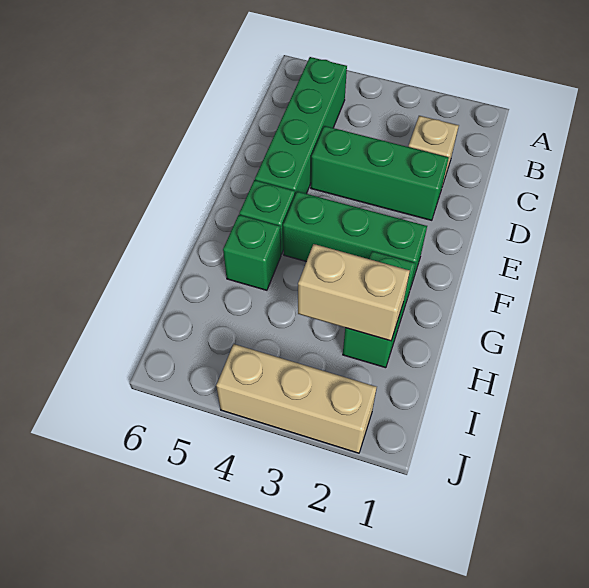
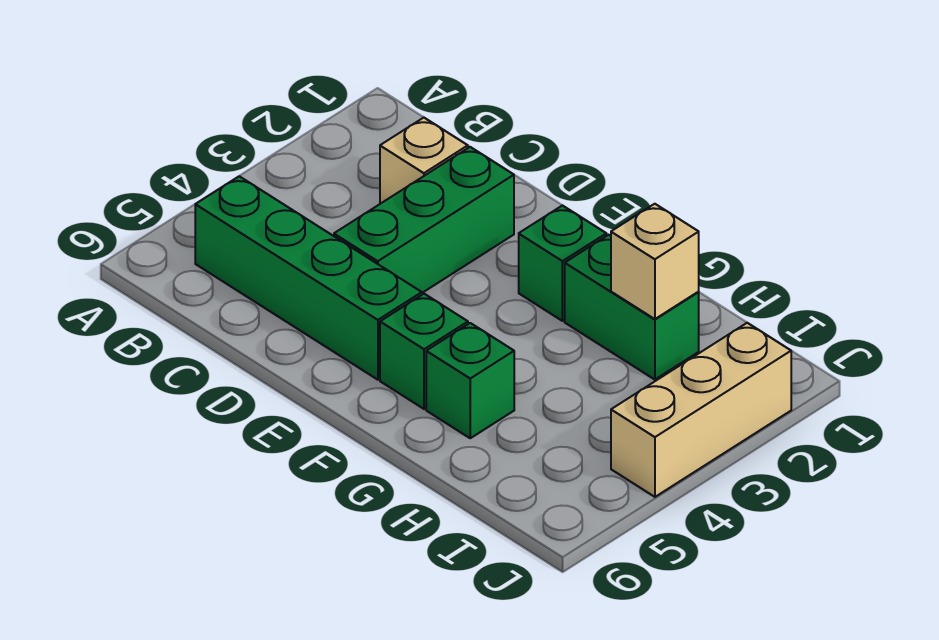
green brick F2:F4 level 1 -> green brick F2 level 1
tan brick H2:H3 level 2 -> tan brick H2 level 2

